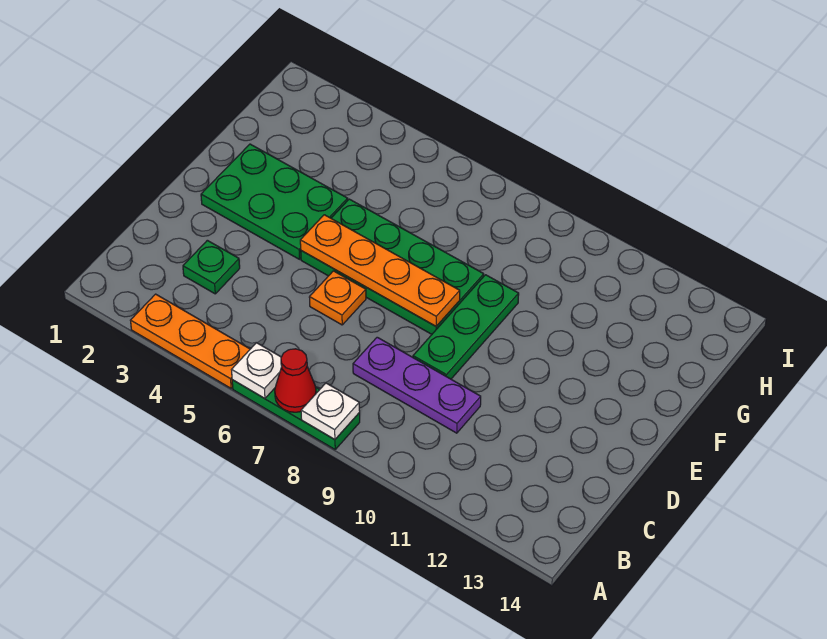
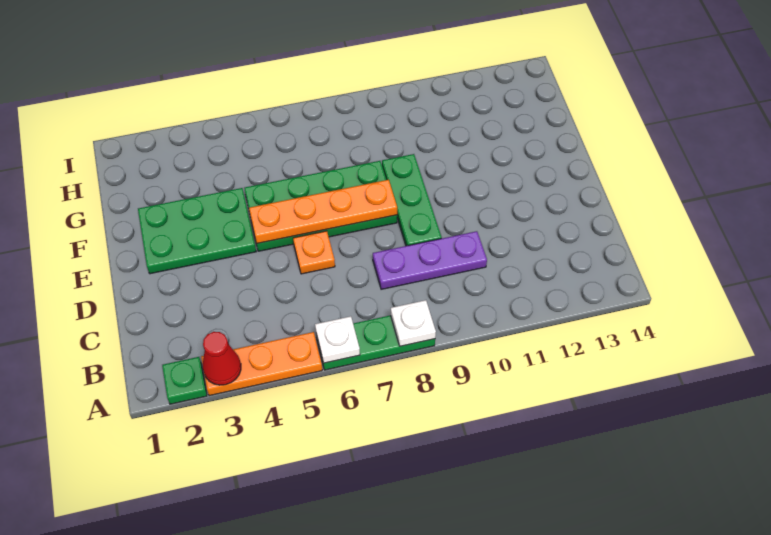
red cone A7 level 2 -> red cone A3 level 2
green plate C3 level 1 -> green plate A2 level 1

